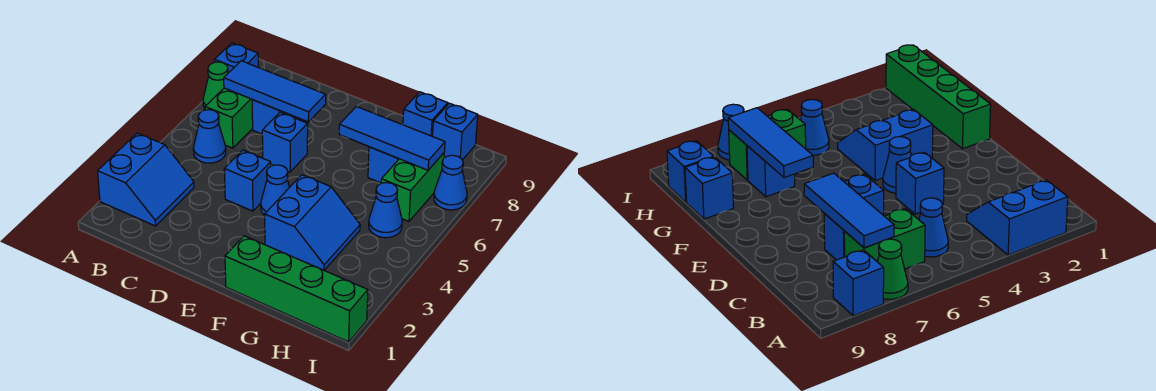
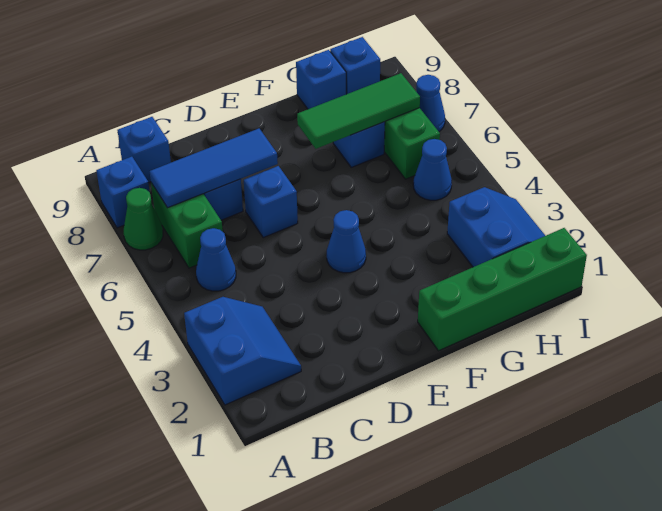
blue brick D4 level 1 -> blue brick B9 level 1
blue slope F3:G4 level 1 top F -> blue slope H2:I3 level 1 top H
blue tile F7:H7 level 2 -> green tile F7:H7 level 2

